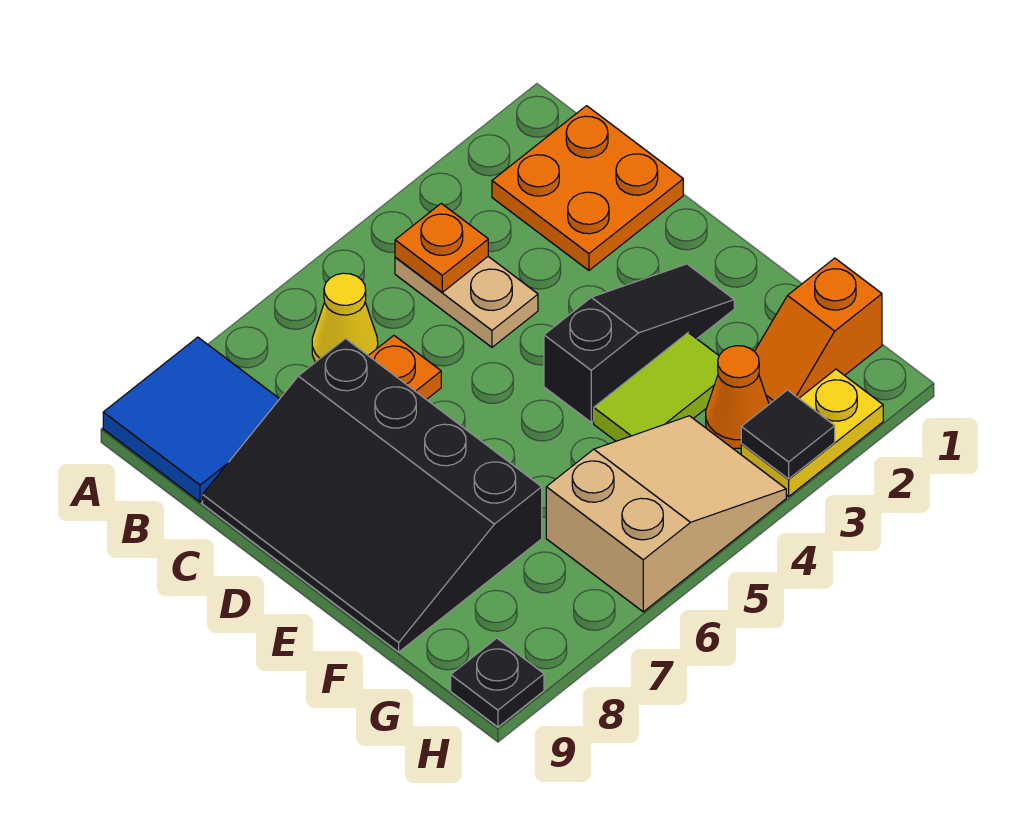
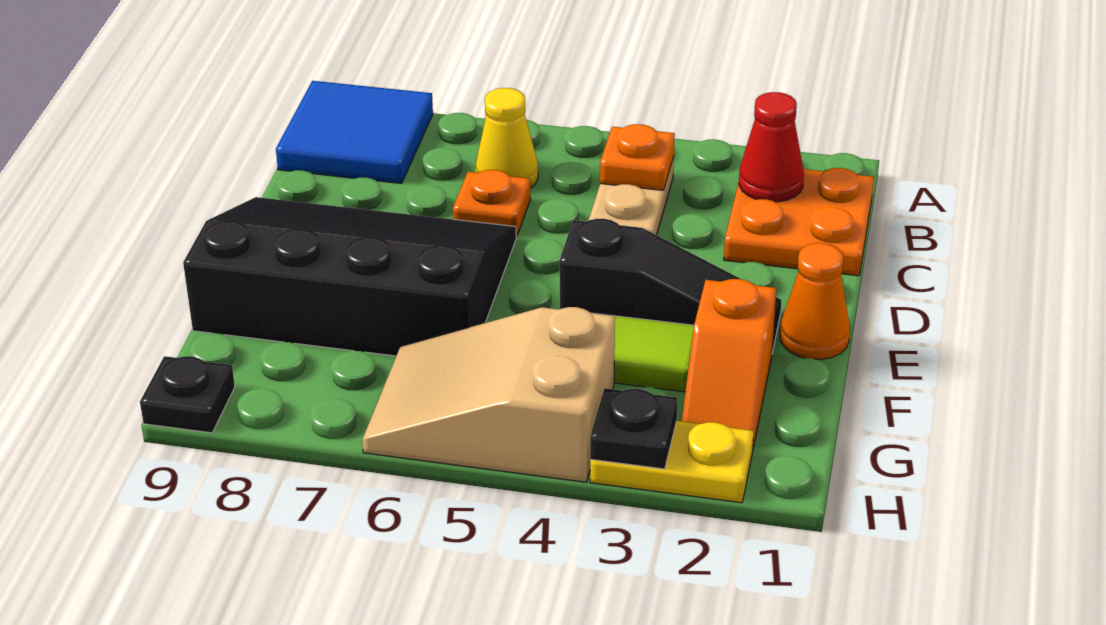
none -> red cone B2 level 2
black slope C7:F9 level 1 top 7 -> black slope D6:F9 level 1 top F
orange slope G1:G2 level 1 top 1 -> orange slope F2:G2 level 1 top F
orange cone G3 level 1 -> orange cone E1 level 1
tan slope G4:H6 level 1 top 6 -> tan slope G4:H6 level 1 top 4
black tile H3 level 2 -> black plate H3 level 2

